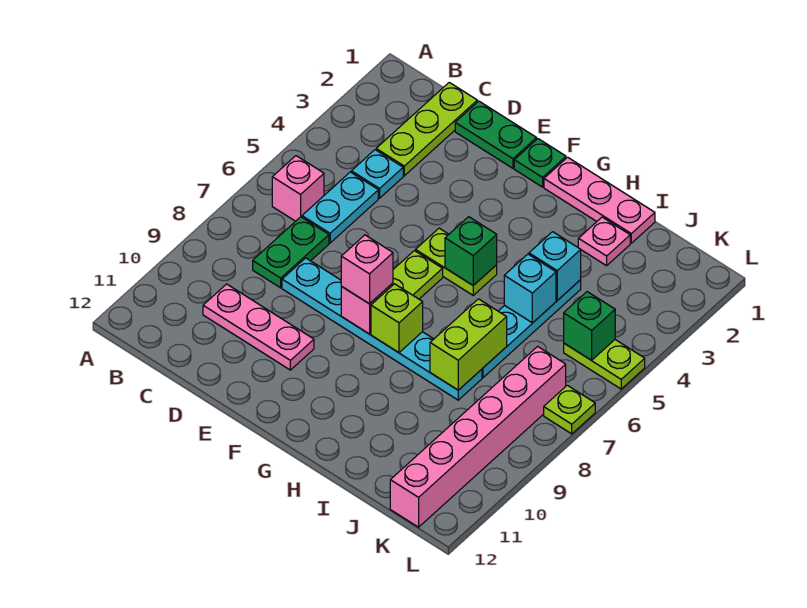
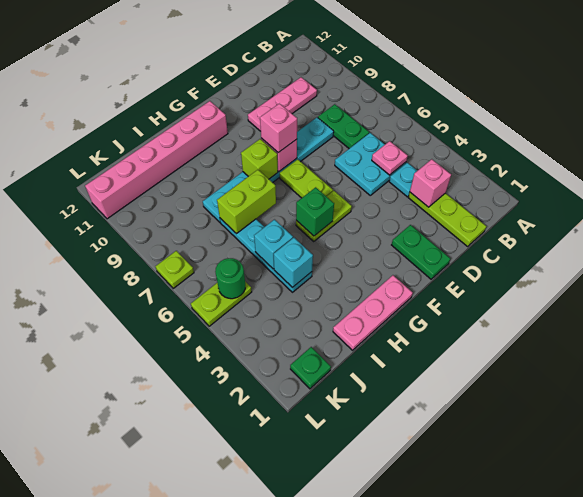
pink brick B6 level 1 -> pink brick C3 level 2
cyan plate C5:C6 level 1 -> cyan plate C5:D6 level 1
green plate D1:E1 level 1 -> green plate E1:E2 level 1
green plate F1 level 1 -> green plate K1 level 1
pink plate I2 level 1 -> pink plate C5 level 2
lime brick I7:I8 level 2 -> lime brick H7:I7 level 2
green brick K5 level 2 -> green round brick K5 level 2
pink brick K7:K12 level 1 -> pink brick G11:L11 level 1

